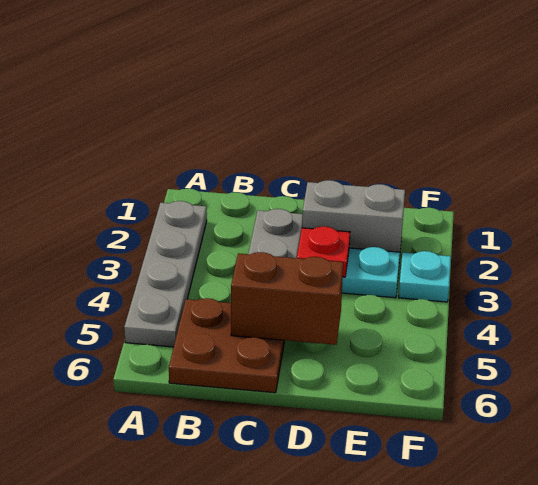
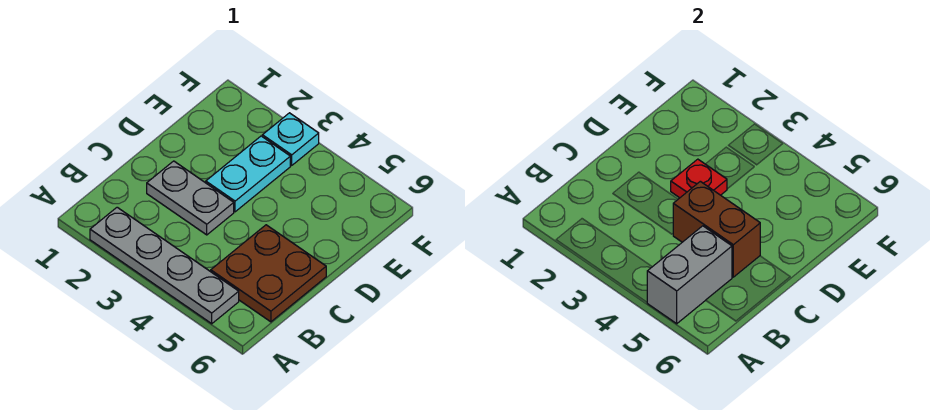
brown brick C5:D5 level 2 -> brown brick C4:C5 level 2
grey brick D2:E2 level 1 -> grey brick A5:B5 level 2

